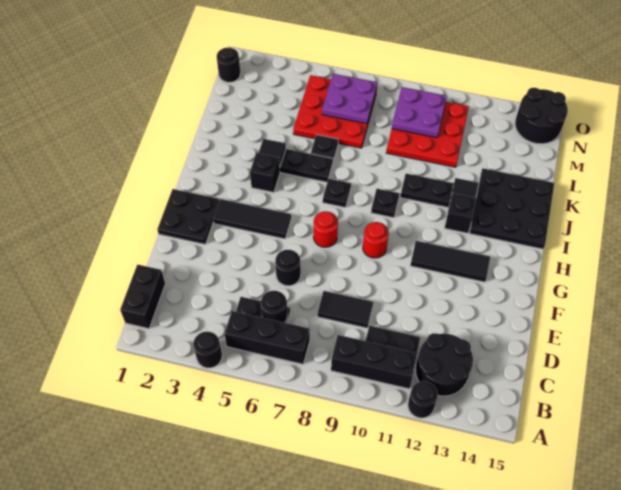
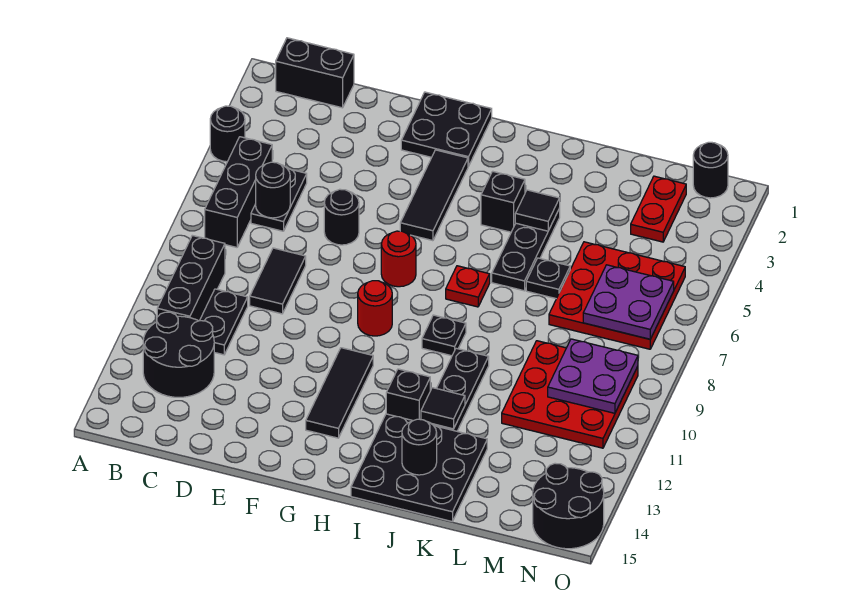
black round brick A12 level 1 -> black round brick J14 level 2
black plate I7 level 1 -> red plate I7 level 1
none -> red plate M2:M3 level 1

